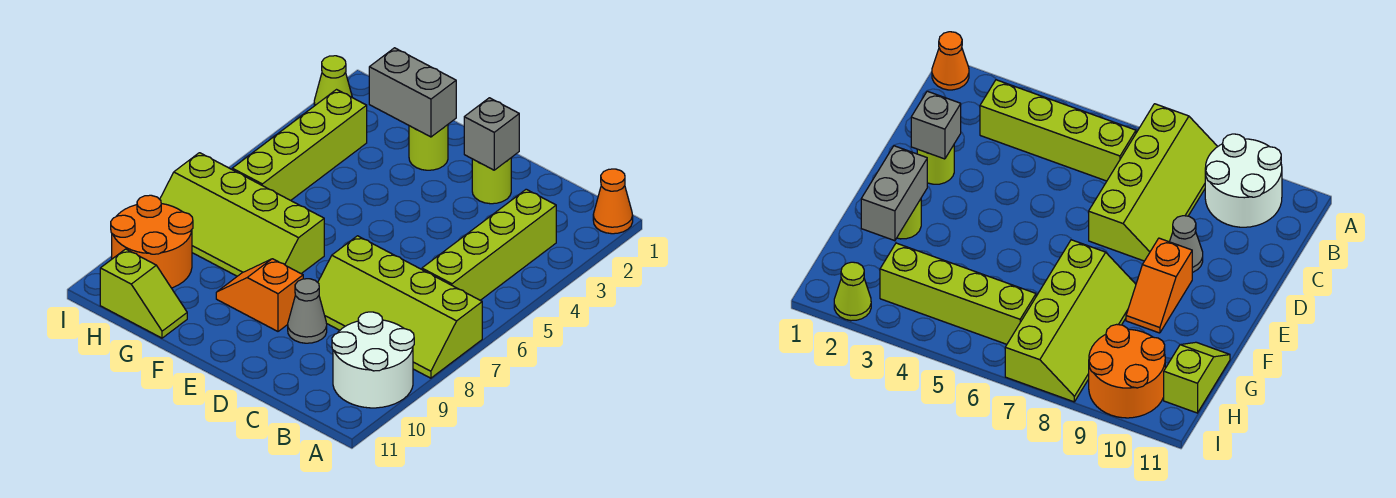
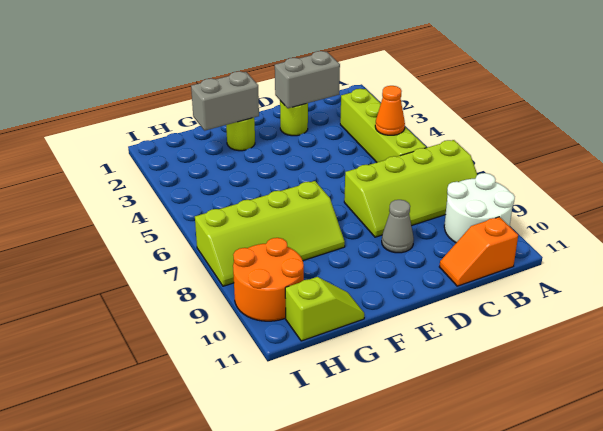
orange cone A1 level 1 -> orange cone B5 level 2
grey brick D2 level 2 -> grey brick C2:D2 level 2
orange slope E9:F9 level 1 top E -> orange slope B11:C11 level 1 top B
lime brick H3:H6 level 1 -> none
lime cone I2 level 1 -> none

